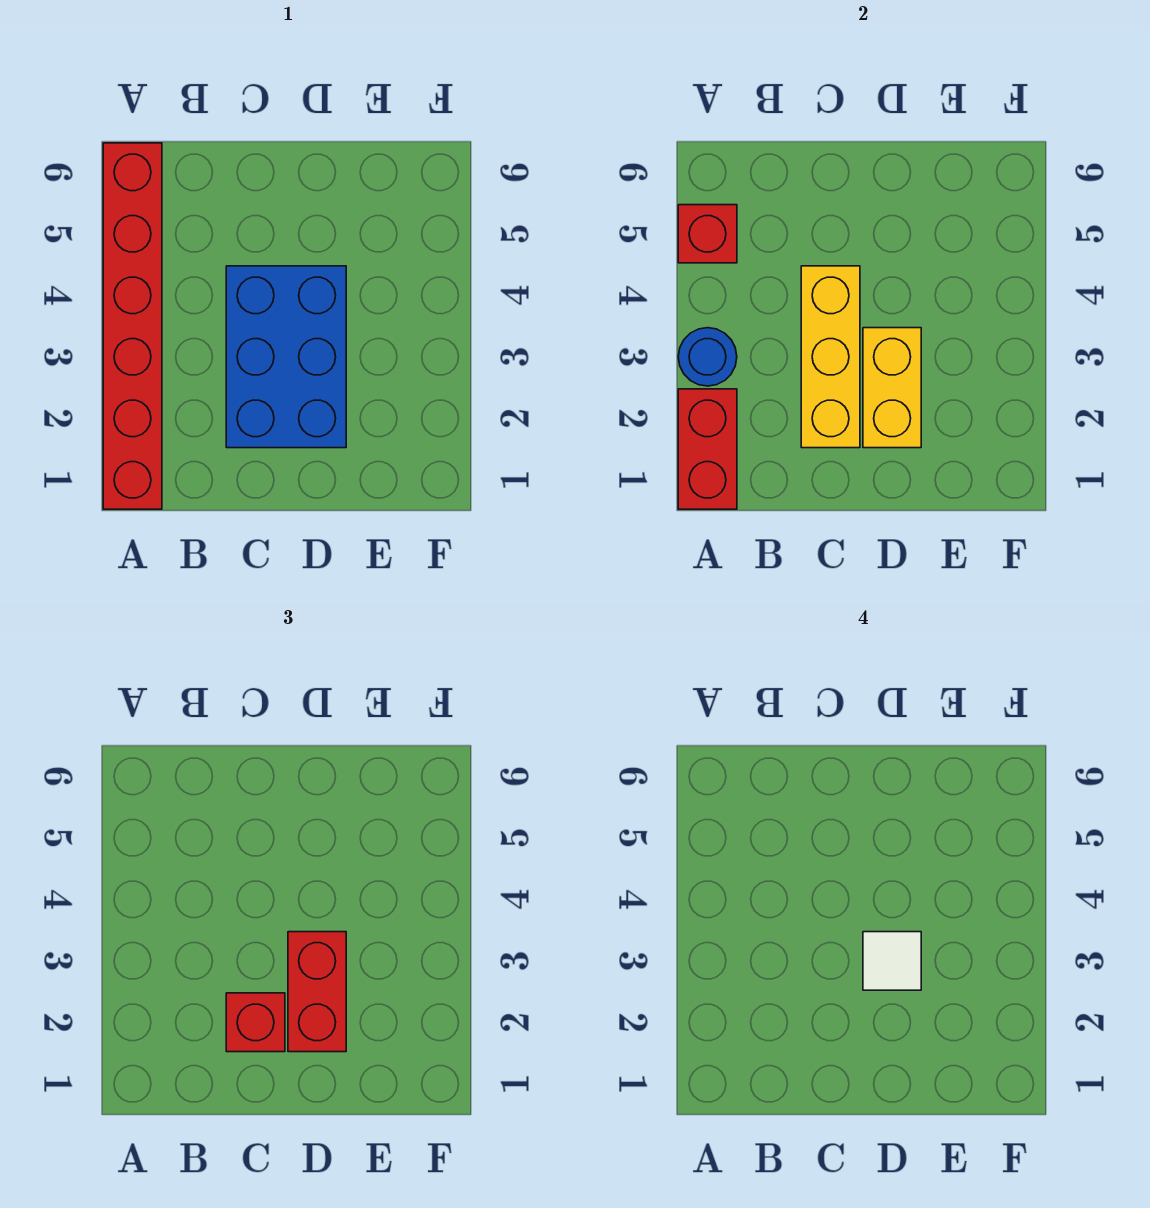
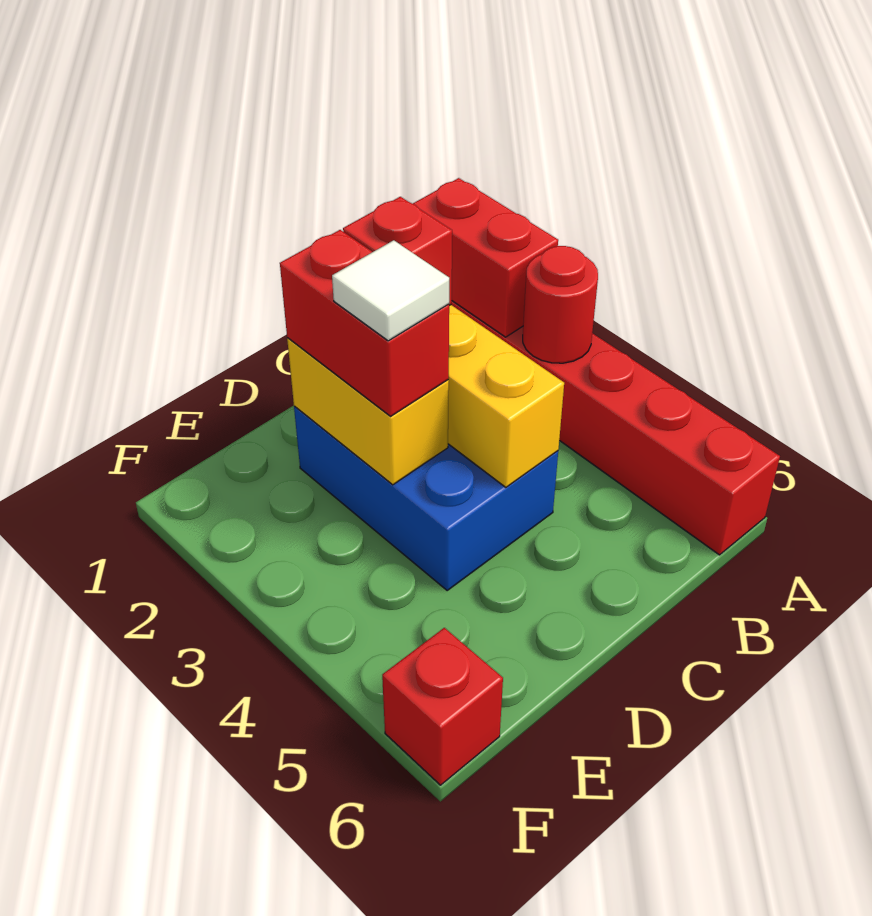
blue round brick A3 level 2 -> red round brick A3 level 2
red brick A5 level 2 -> red brick F6 level 1

